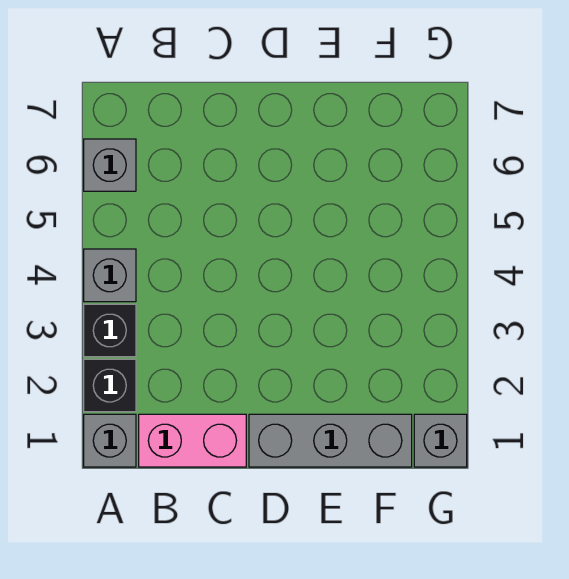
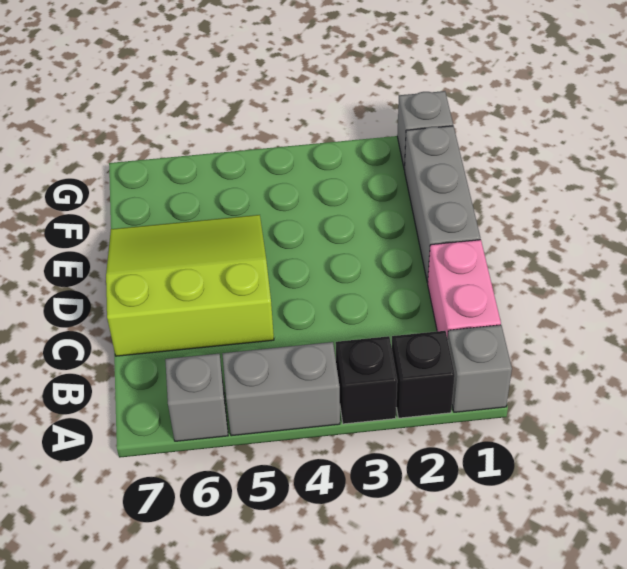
grey brick A4 level 1 -> grey brick A4:A5 level 1
none -> lime slope C5:E7 level 1 top C

